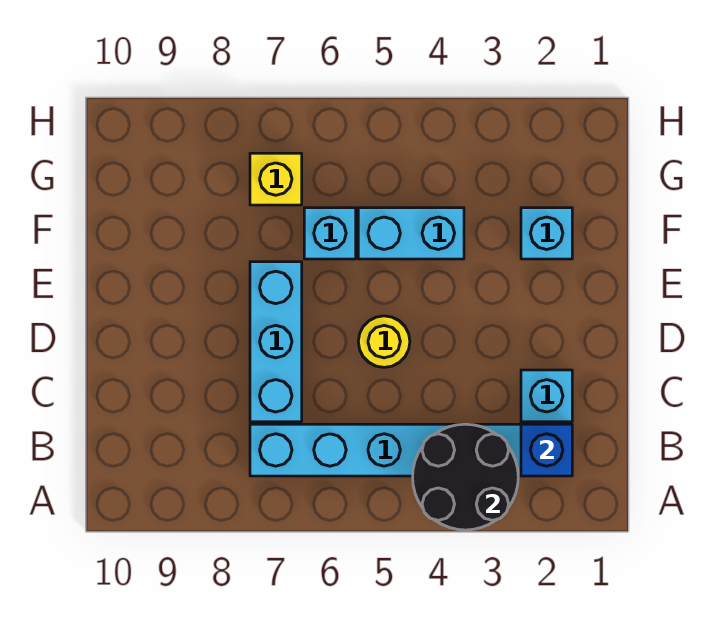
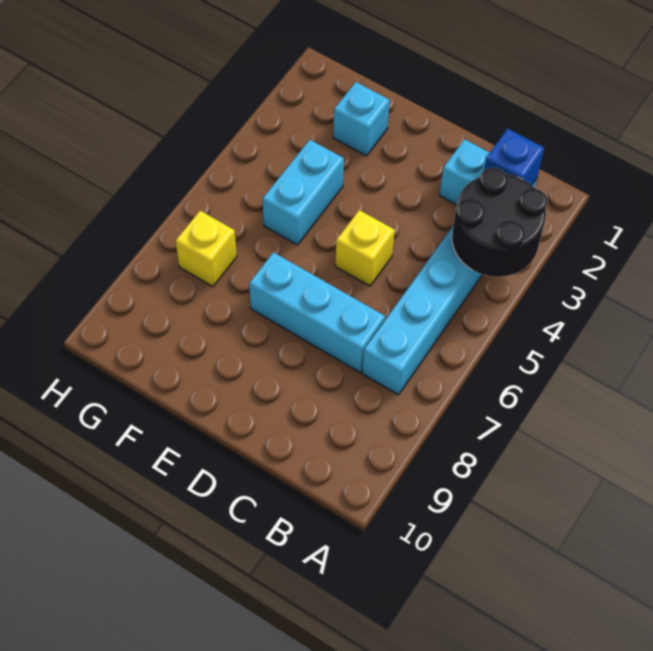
yellow round brick D5 level 1 -> yellow brick D5 level 1
cyan brick F6 level 1 -> none

